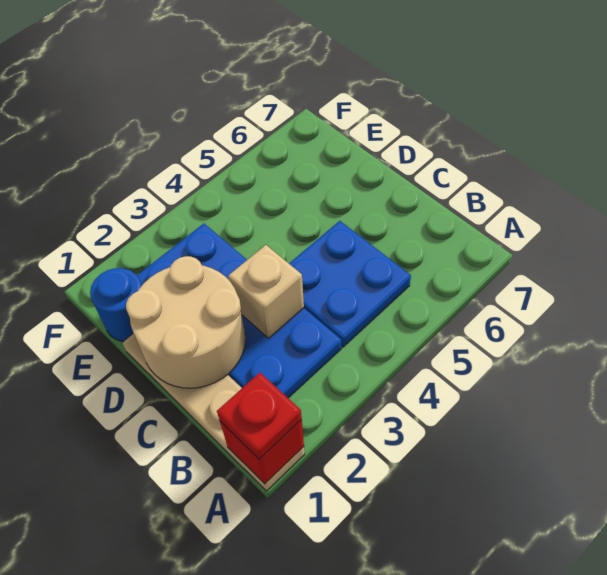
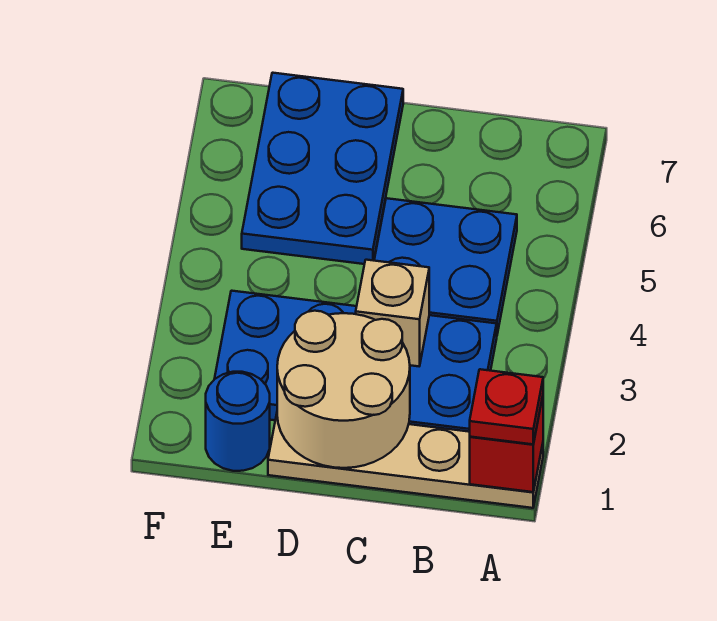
none -> blue plate D5:E7 level 1

